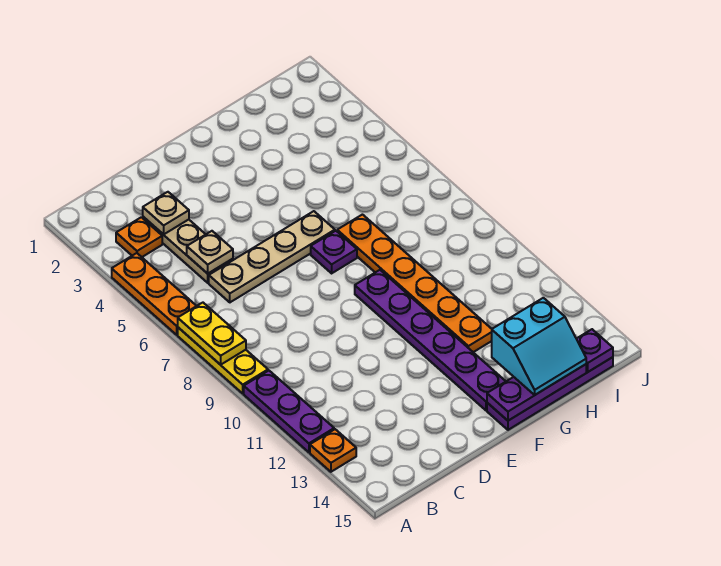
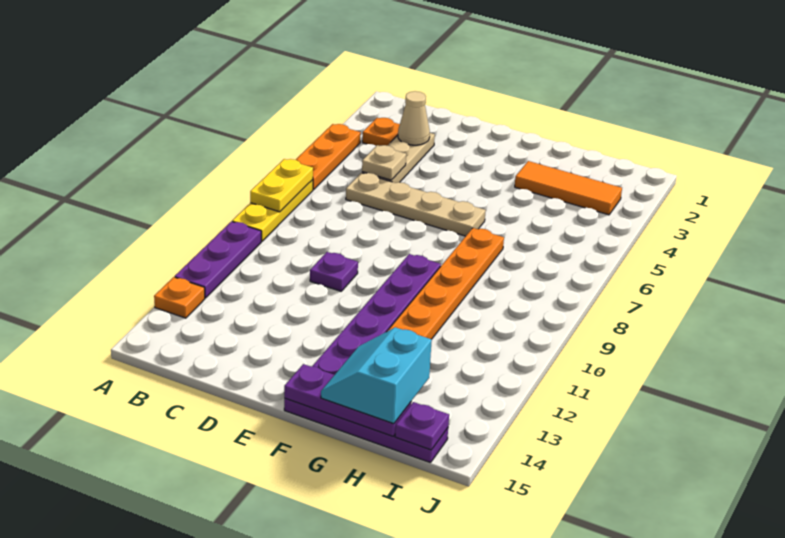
tan plate C3 level 2 -> tan cone C3 level 2
purple plate F7 level 1 -> purple plate D10 level 1
none -> orange tile G3:I3 level 1
cyan slope G14:H15 level 3 top 14 -> cyan slope G14:H15 level 3 top H

